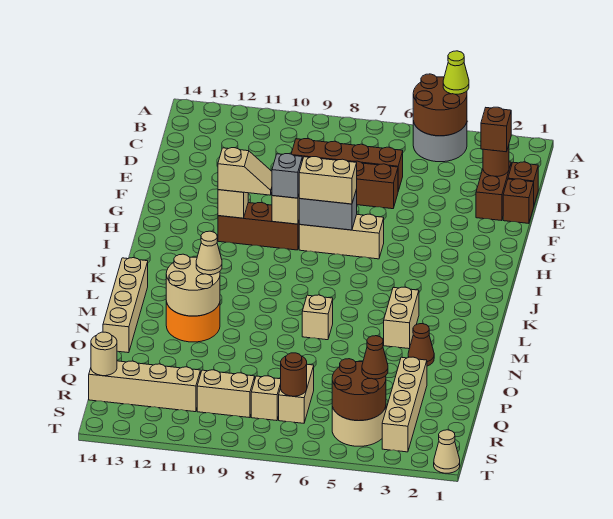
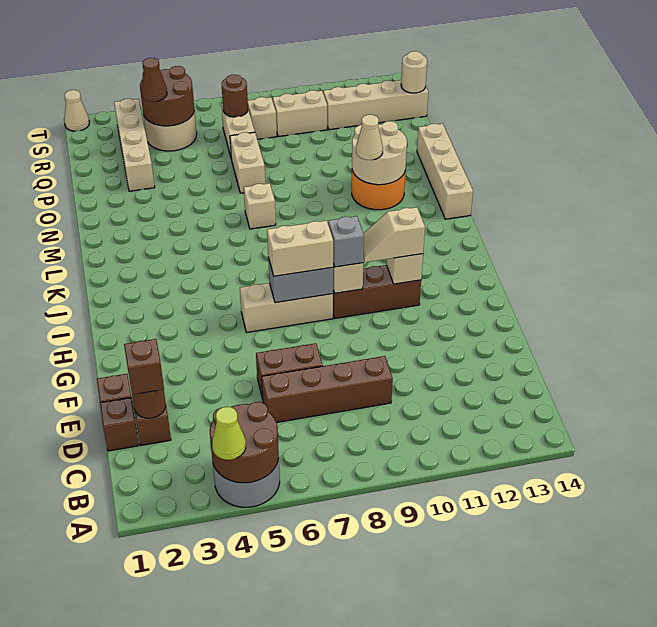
tan brick L4:M4 level 1 -> tan brick O7:P7 level 1
brown cone N3 level 1 -> none

